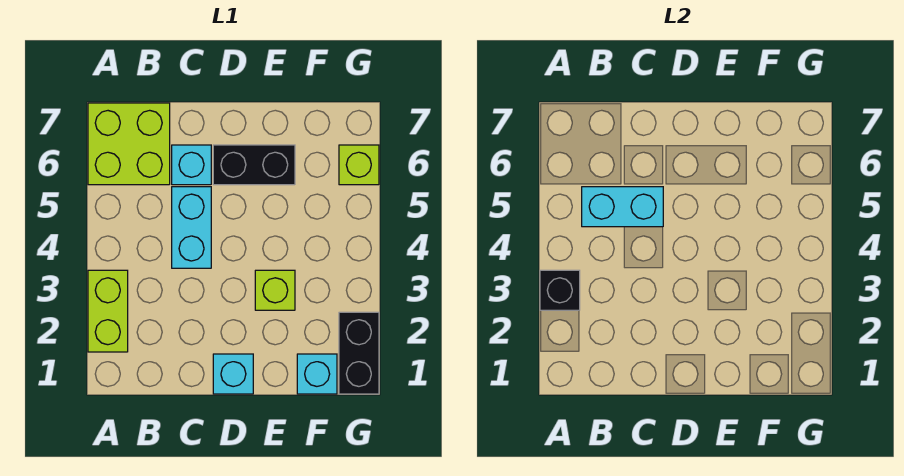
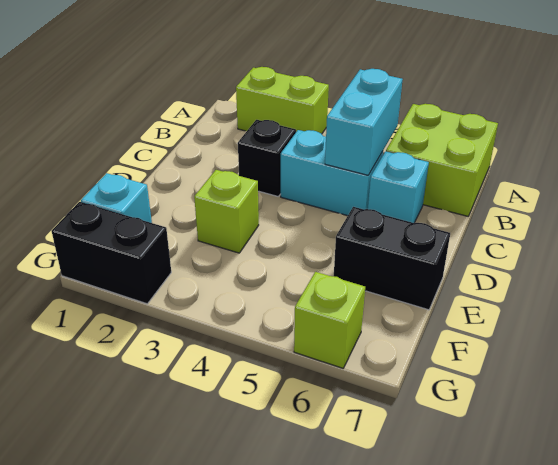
black brick A3 level 2 -> black brick C3 level 1
cyan brick D1 level 1 -> none
black brick D6:E6 level 1 -> black brick E6:E7 level 1

